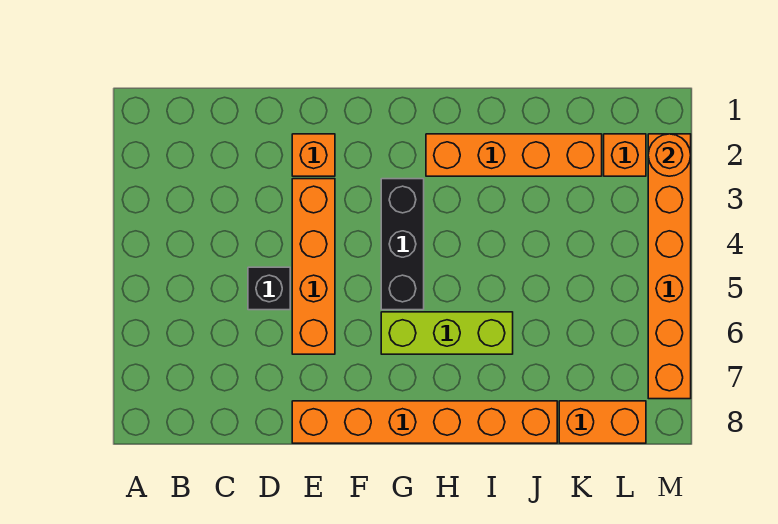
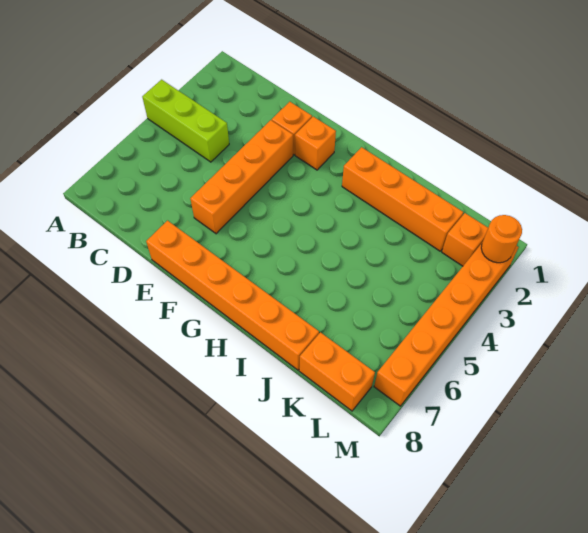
black brick D5 level 1 -> none
none -> orange brick F2 level 1
black brick G3:G5 level 1 -> none
lime brick G6:I6 level 1 -> lime brick A4:C4 level 1

